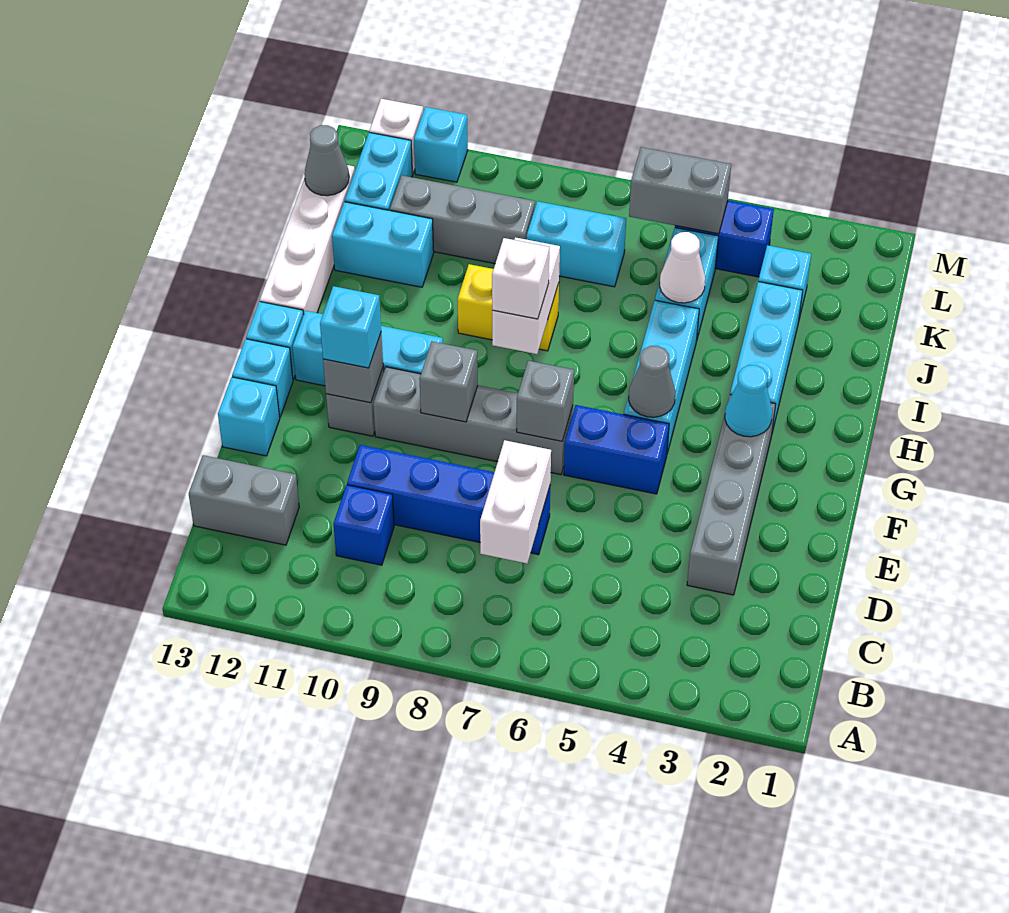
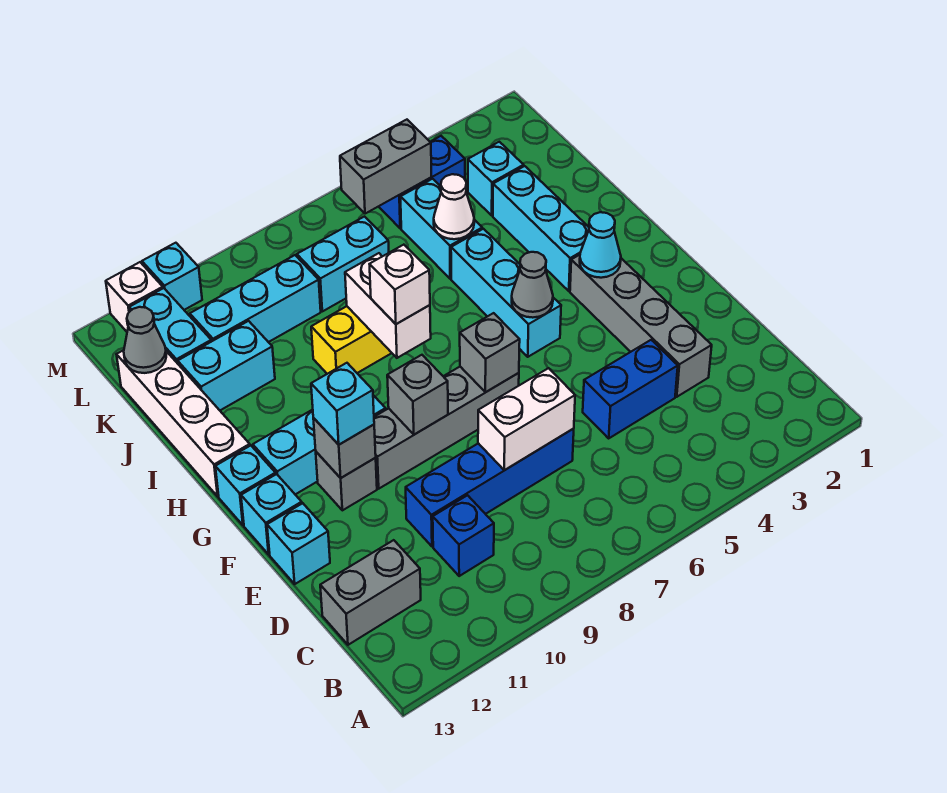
white brick C7:D7 level 2 -> white brick D7:D8 level 2
blue brick F5:F6 level 1 -> blue brick D4:D5 level 1
grey brick K9:K11 level 1 -> cyan brick K9:K11 level 1

